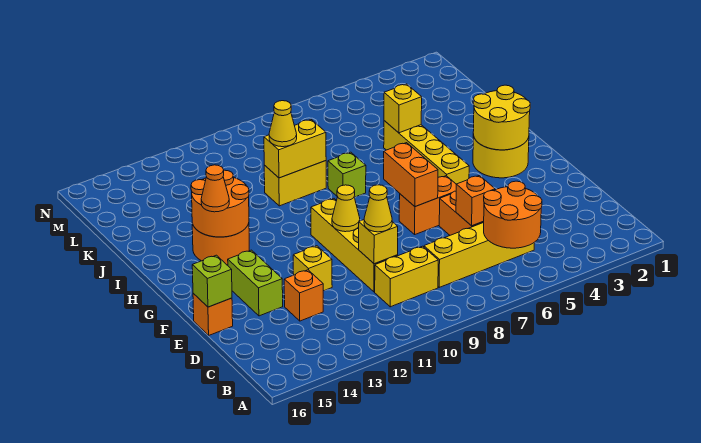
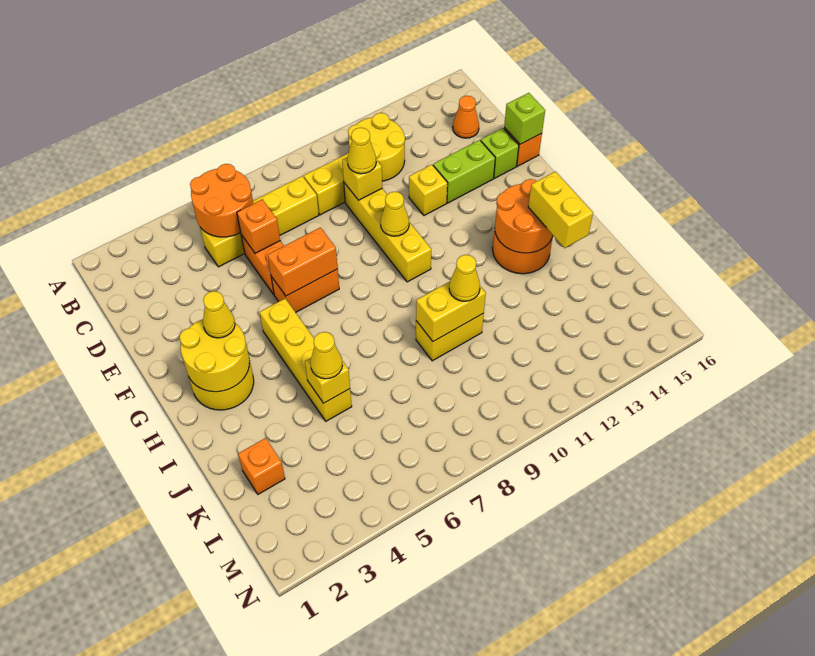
none -> yellow round brick B11:C12 level 1
orange brick D13 level 1 -> orange brick K2 level 1
lime brick E14:F14 level 1 -> lime brick E13:E14 level 1
orange brick F7:G7 level 2 -> orange brick F6:F7 level 2
none -> yellow cone G3 level 3
orange cone H14 level 3 -> orange cone C15 level 1
lime brick I8 level 1 -> lime brick E15 level 1
none -> yellow brick I14:J14 level 3
none -> yellow cone J5 level 3

